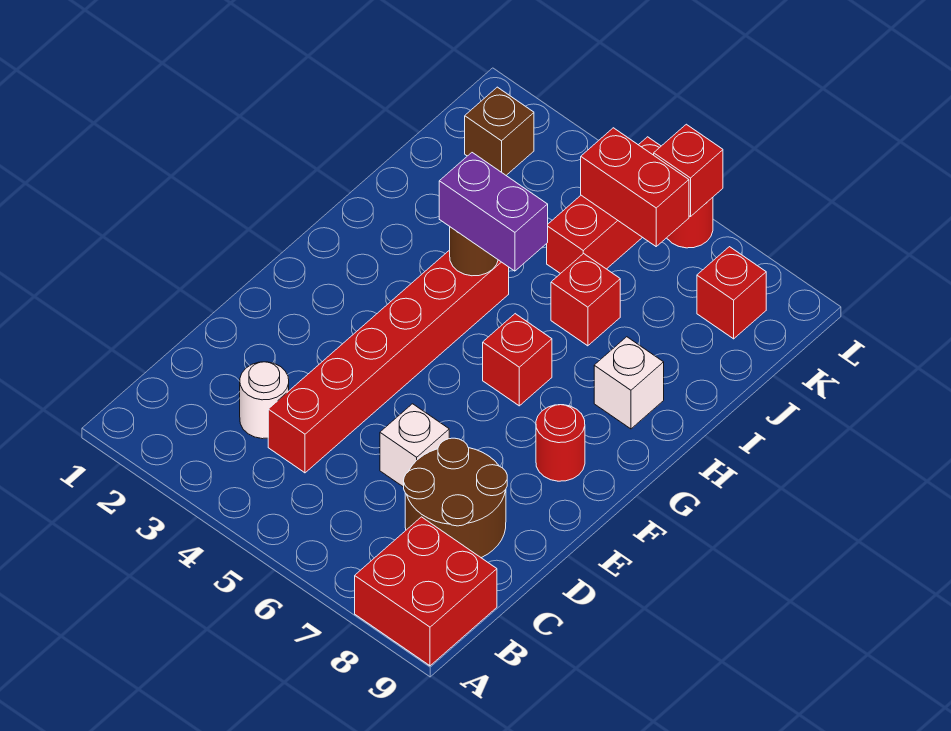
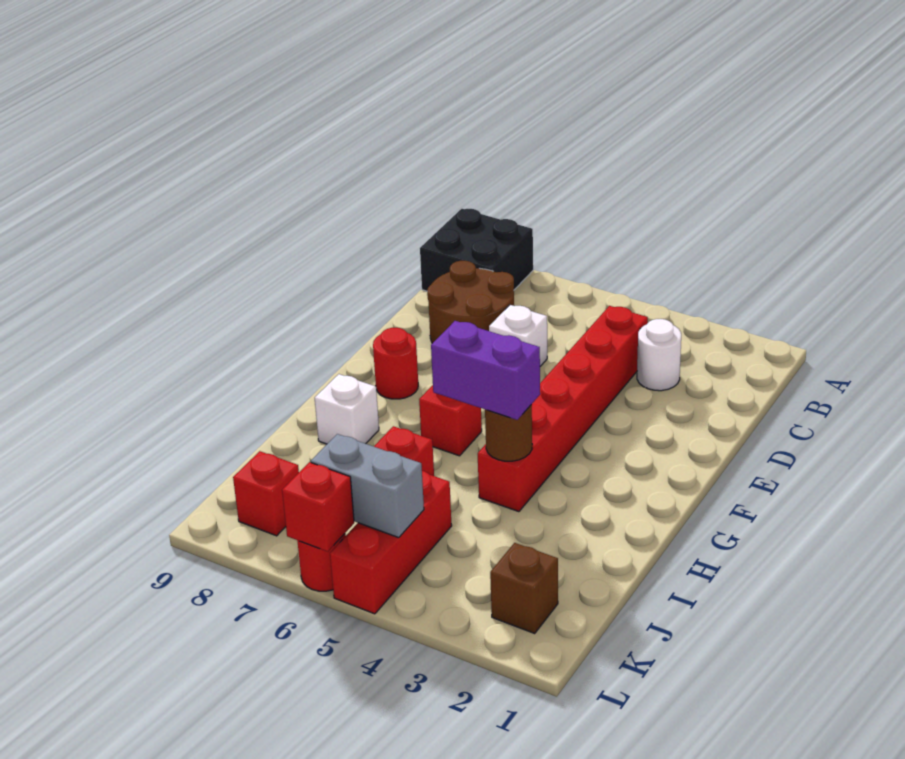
red brick A8:B9 level 1 -> black brick A8:B9 level 1
red brick K5:K6 level 2 -> grey brick K5:K6 level 2

